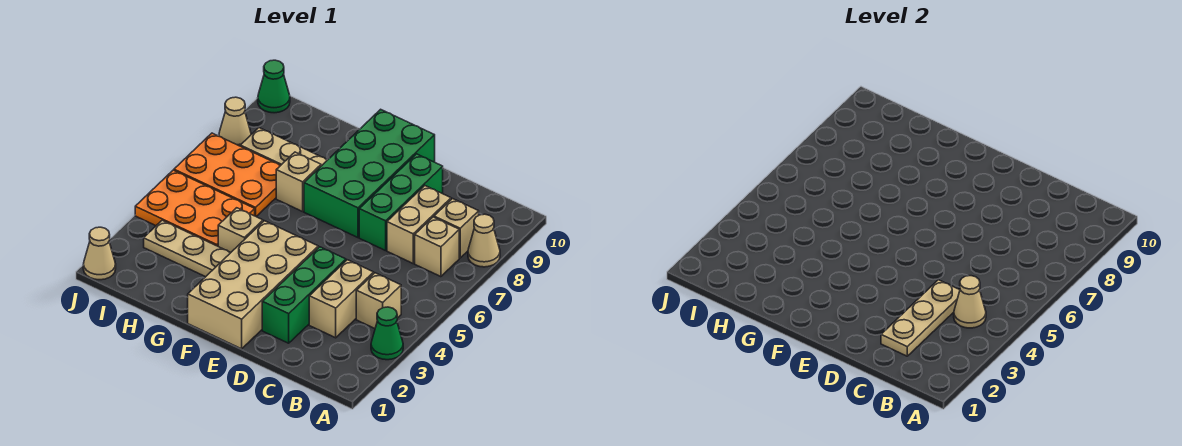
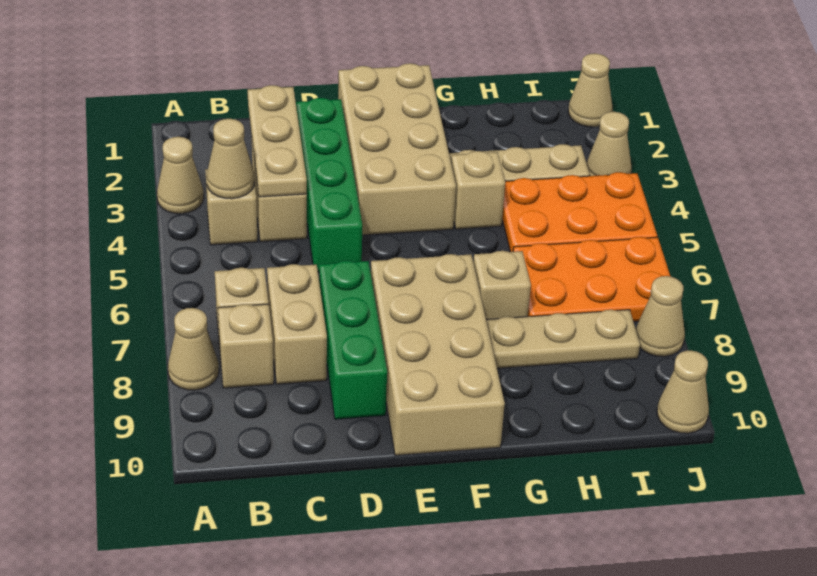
green cone A3 level 1 -> tan cone A3 level 1
green brick D2:D4 level 1 -> green brick D2:D5 level 1
green brick E7:F10 level 1 -> tan brick E7:F10 level 1
none -> tan cone J3 level 1
green cone J10 level 1 -> tan cone J10 level 1

